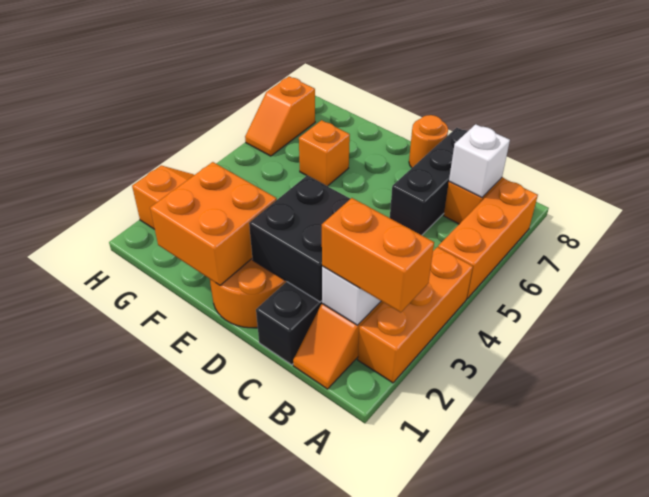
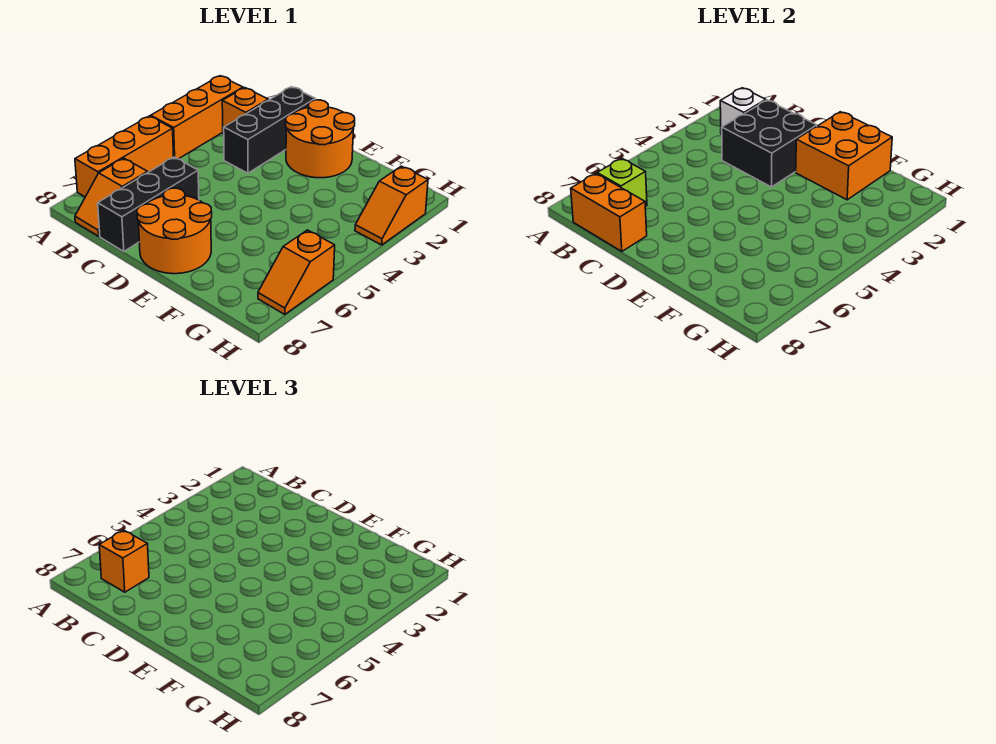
orange brick A2:B2 level 3 -> orange brick B8:C8 level 2
white brick B7 level 2 -> lime brick B7 level 2
orange round brick D8 level 1 -> orange round brick D7:E8 level 1
orange brick F6 level 1 -> orange brick B7 level 3
orange slope H6:H7 level 1 top 7 -> orange slope H6:H7 level 1 top 6

